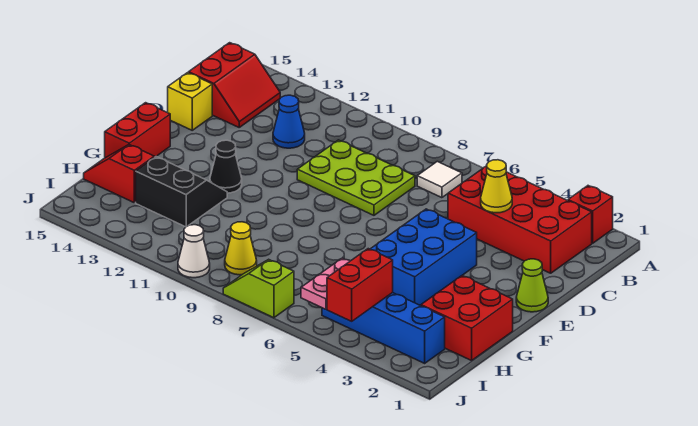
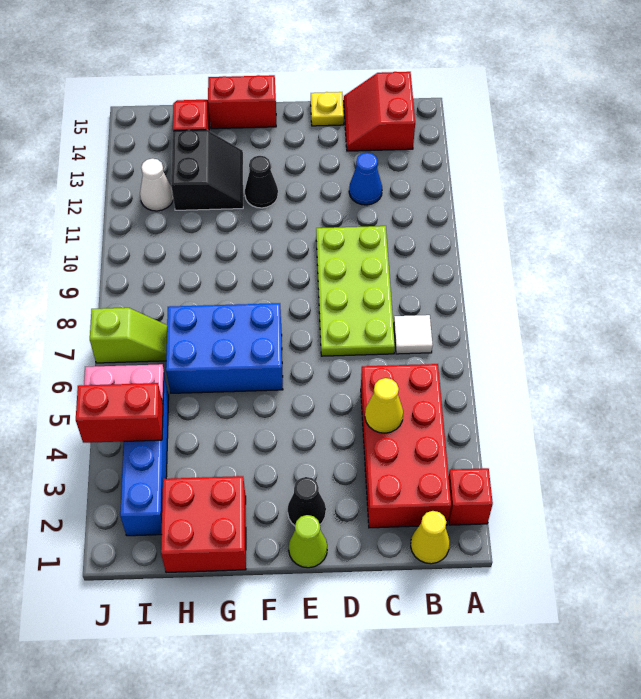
red slope B14:C15 level 1 top 15 -> red slope B14:C15 level 1 top B
lime plate C8:D10 level 1 -> lime plate C7:D10 level 1
yellow brick D15 level 1 -> yellow plate D15 level 1
none -> black cone E2 level 1
blue brick E4:G5 level 1 -> blue brick F6:H7 level 1
yellow cone I9 level 1 -> yellow cone B1 level 1
lime slope J7:J8 level 1 top 7 -> lime slope I7:J7 level 1 top J
white cone J10 level 1 -> white cone I12 level 1

